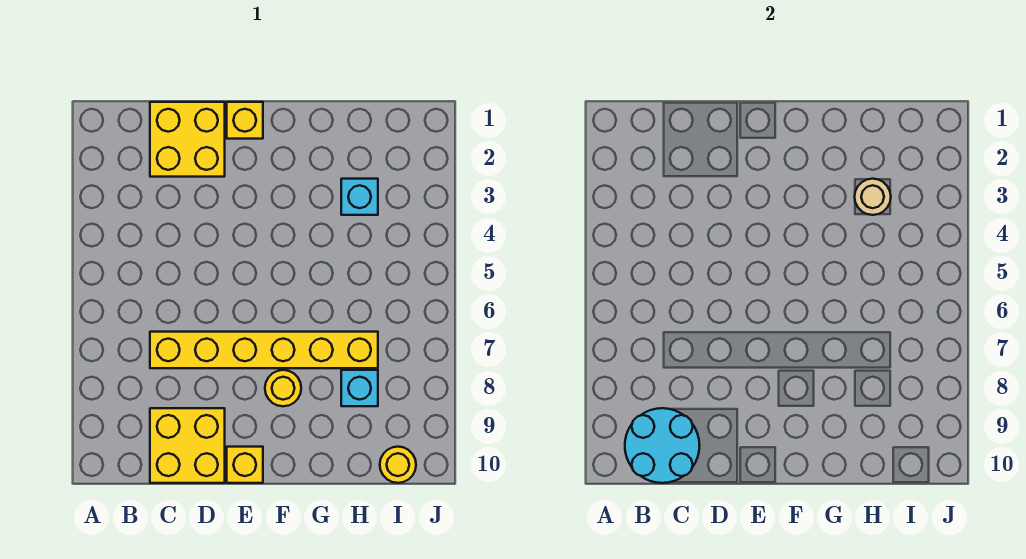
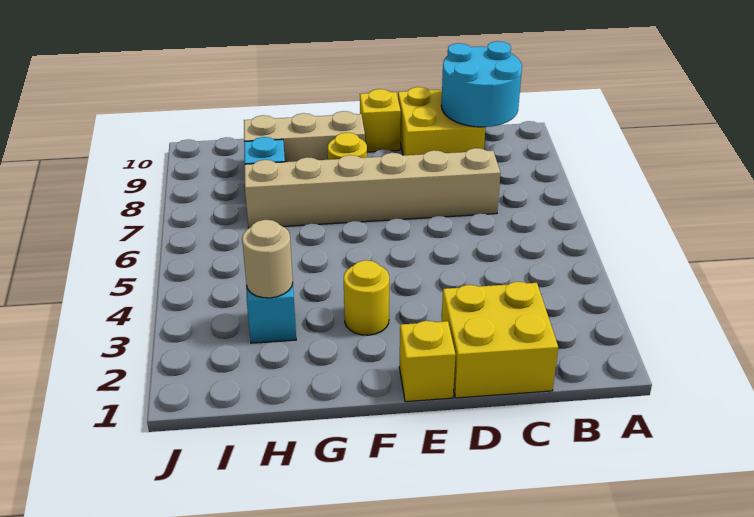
yellow brick C7:H7 level 1 -> tan brick C7:H7 level 1
none -> tan brick F9:H9 level 1
yellow round brick I10 level 1 -> yellow round brick F3 level 1

